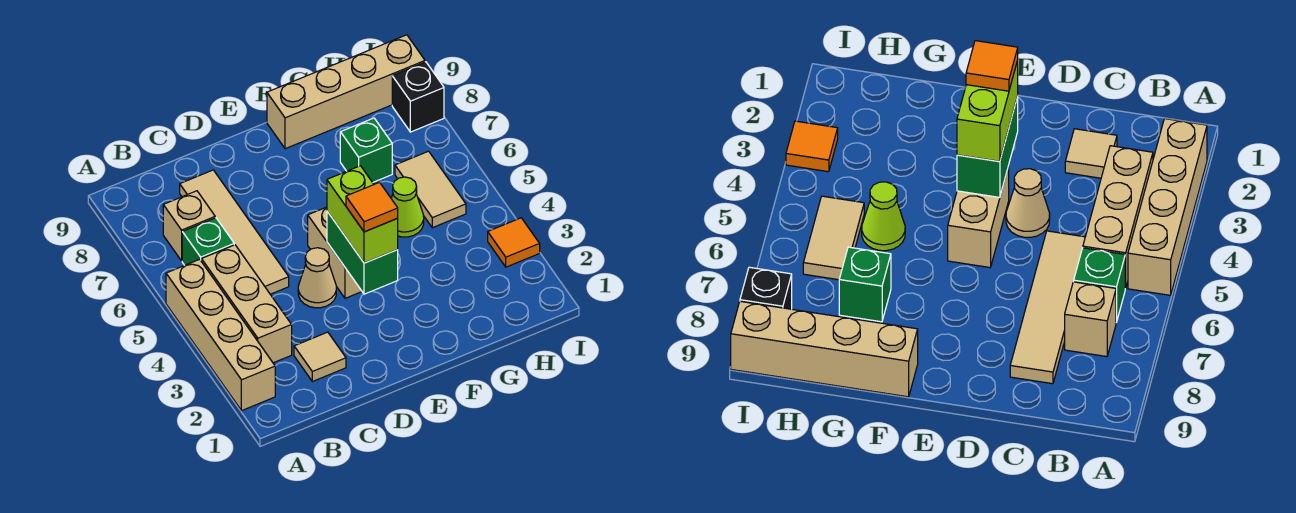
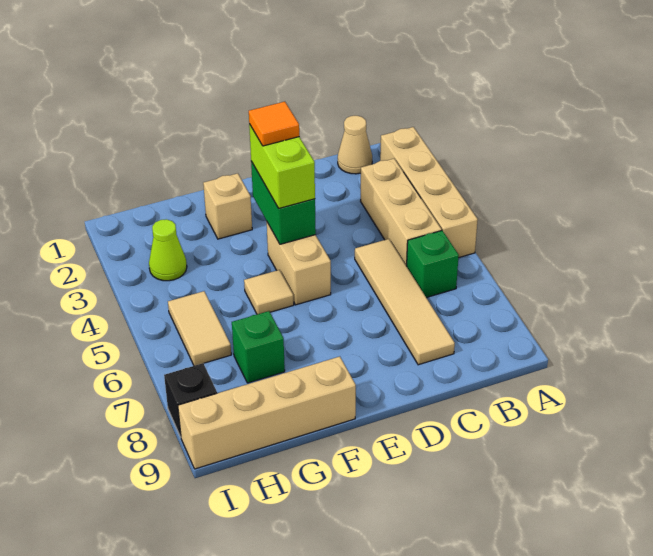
tan brick B7 level 1 -> tan brick F2 level 1
tan tile C2 level 1 -> tan tile F5 level 1
tan cone D4 level 1 -> tan cone B1 level 1
lime cone G5 level 1 -> lime cone H3 level 1
orange tile I3 level 1 -> none

